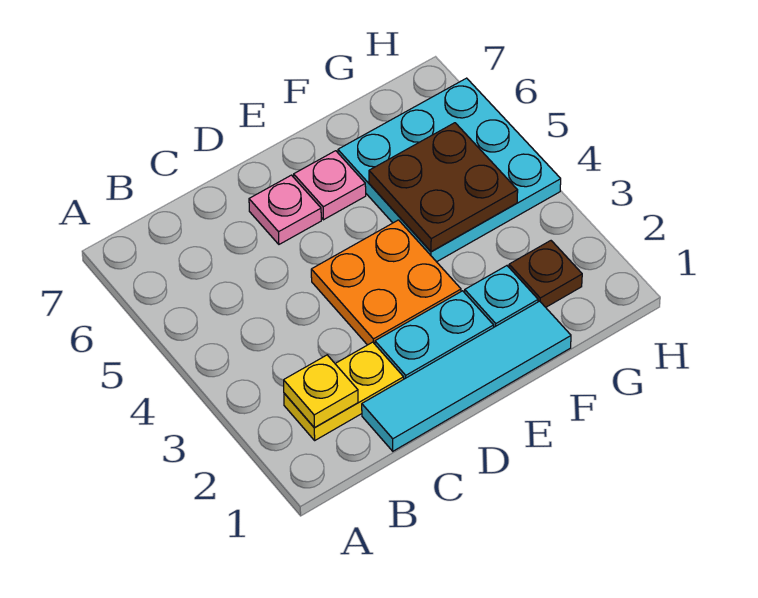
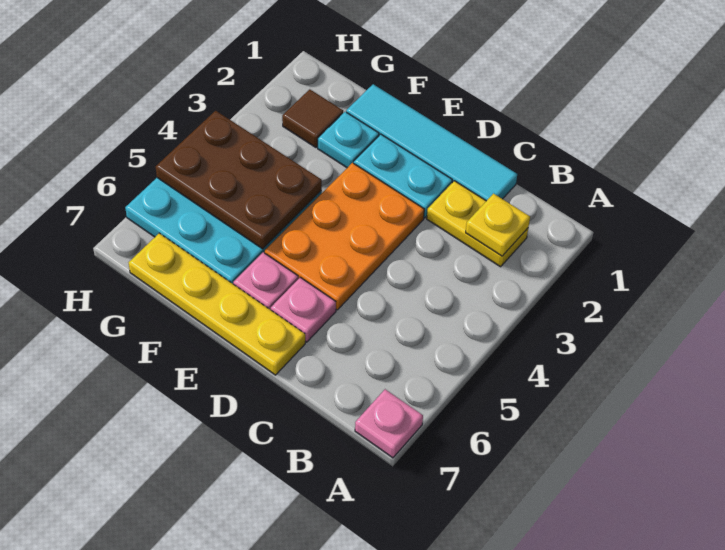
none -> pink plate A7 level 1
orange plate D3:E4 level 1 -> orange plate D3:E5 level 1
none -> yellow plate D7:G7 level 1
brown plate F4:G5 level 2 -> brown plate F4:H5 level 2
brown plate G2 level 1 -> brown tile G2 level 1

